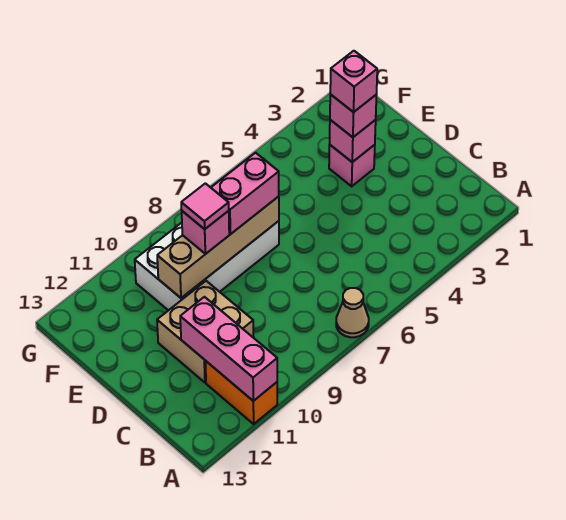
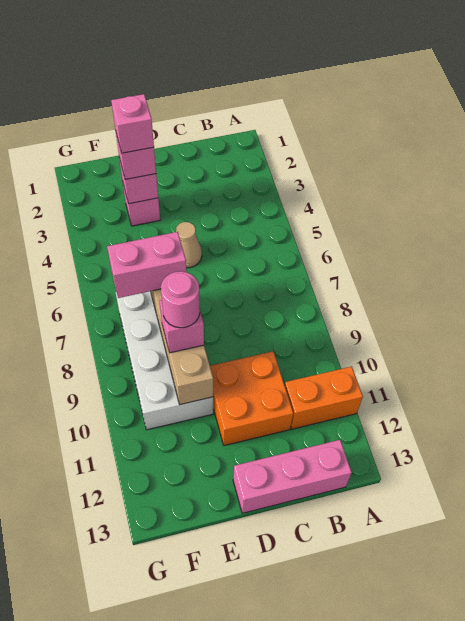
tan cone A7 level 1 -> tan cone D5 level 1
pink brick A11:C11 level 2 -> pink brick B13:D13 level 1
tan brick C10:D11 level 1 -> orange brick C10:D11 level 1
pink brick E7:E8 level 3 -> pink brick E7:F7 level 3
pink tile E9 level 4 -> pink round brick E9 level 4

